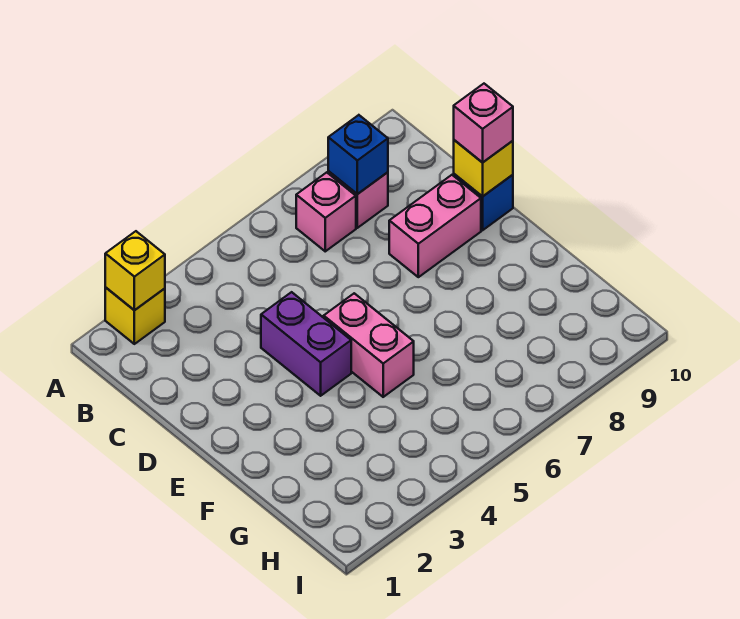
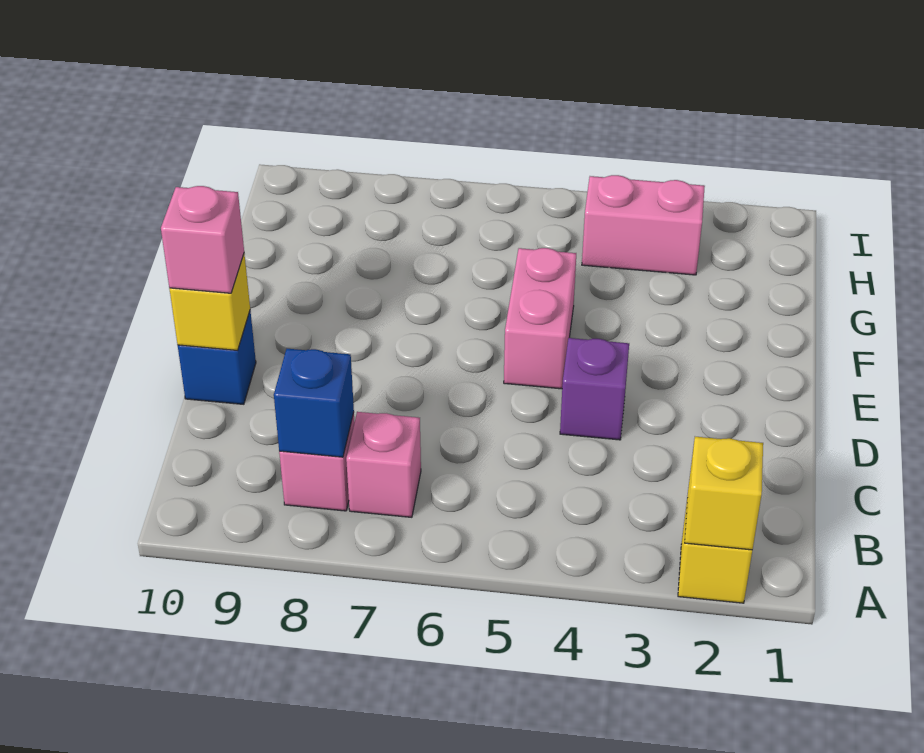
purple brick D4:E4 level 1 -> purple brick D4 level 1
pink brick D8:D9 level 1 -> pink brick H3:H4 level 1

